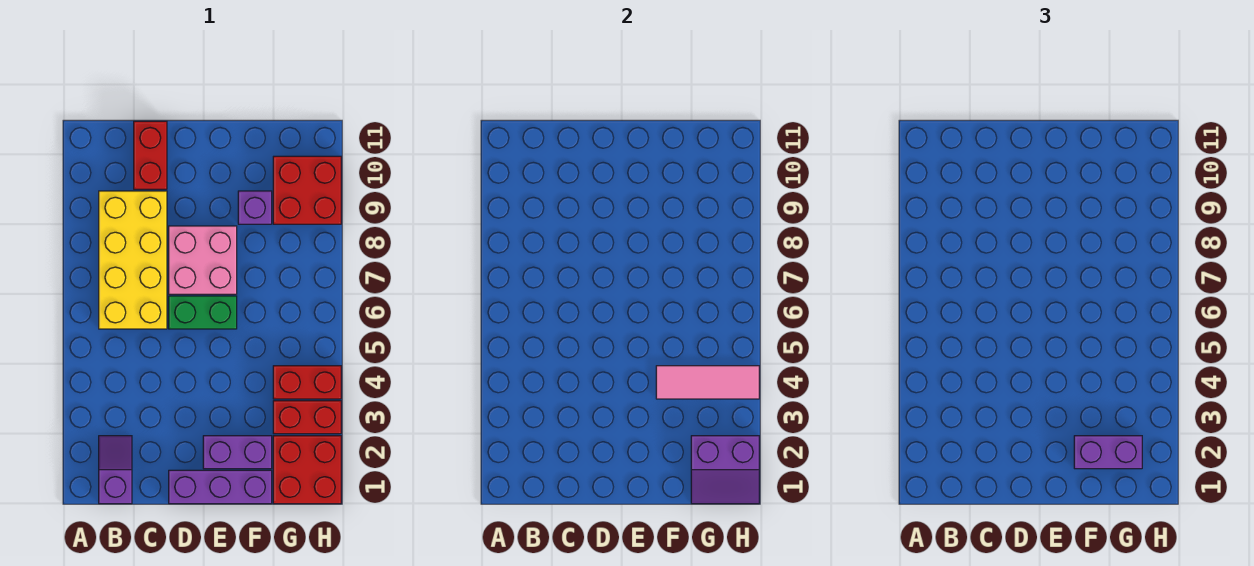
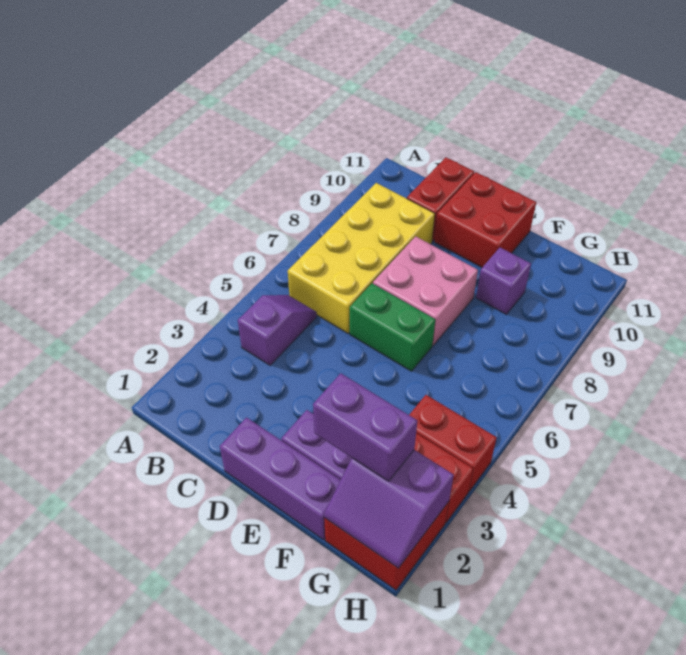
purple slope B1:B2 level 1 top 1 -> purple slope B4:B5 level 1 top 4
pink tile F4:H4 level 2 -> none
red brick G9:H10 level 1 -> red brick D10:E11 level 1

